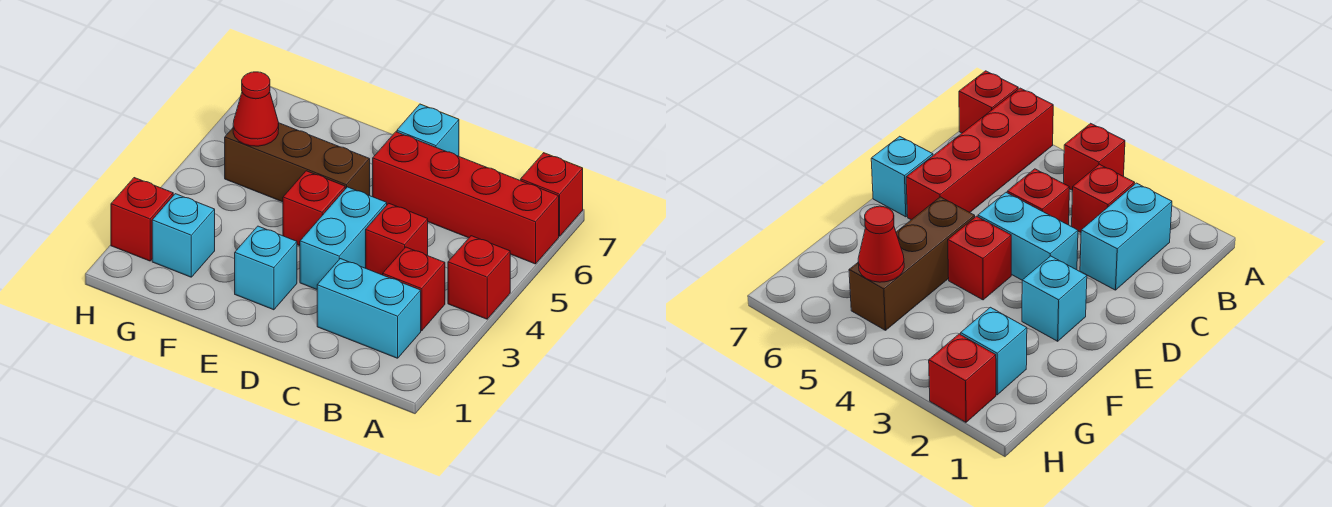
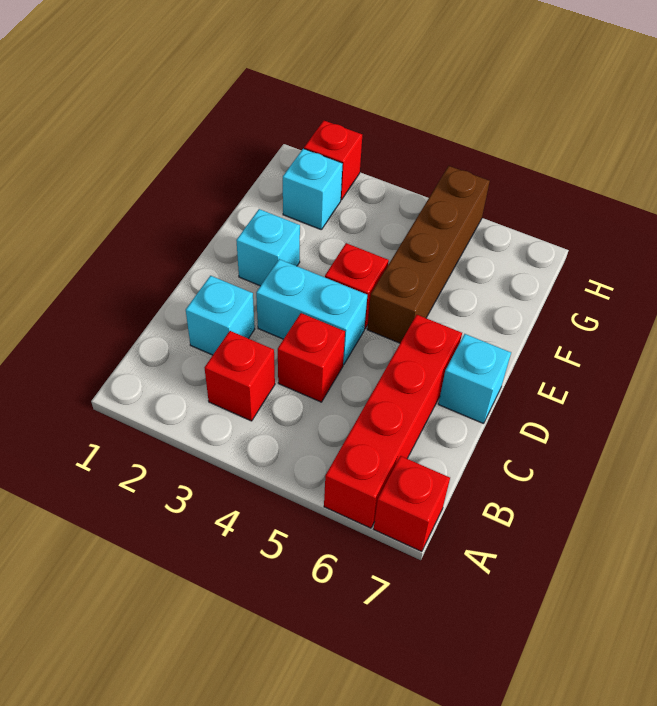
red brick A4 level 1 -> none
cyan brick B2:C2 level 1 -> cyan brick C2 level 1
brown brick E5:G5 level 1 -> brown brick E5:H5 level 1
red cone G5 level 2 -> none

